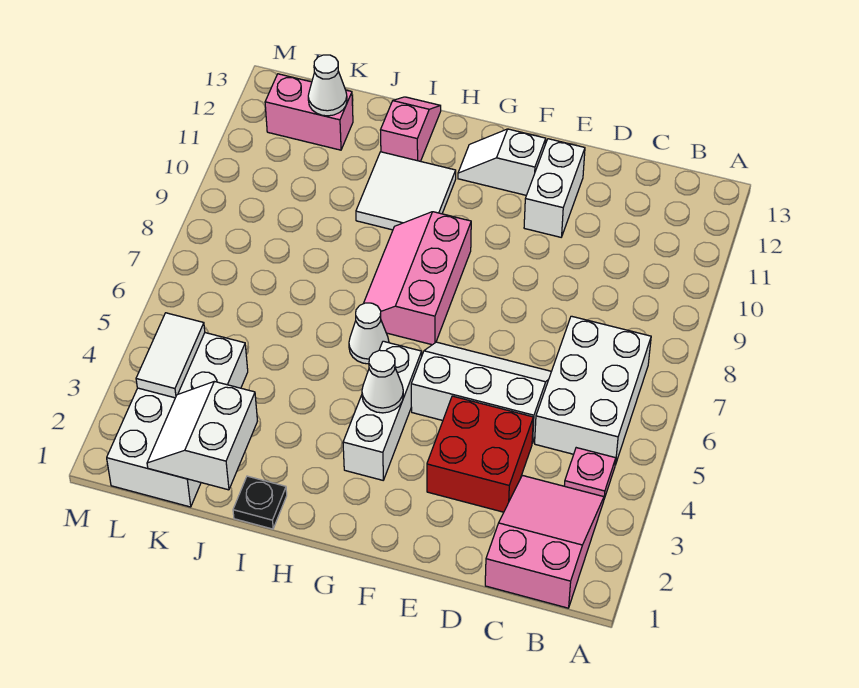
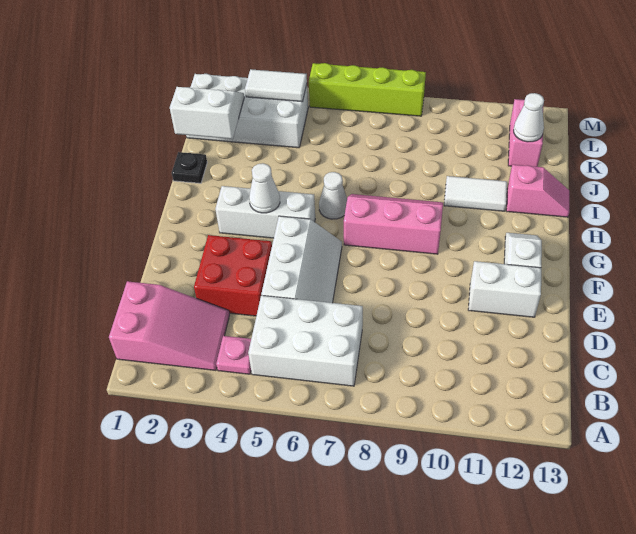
white tile H10:I11 level 1 -> white tile I10:I11 level 1
none -> lime brick M5:M8 level 1

